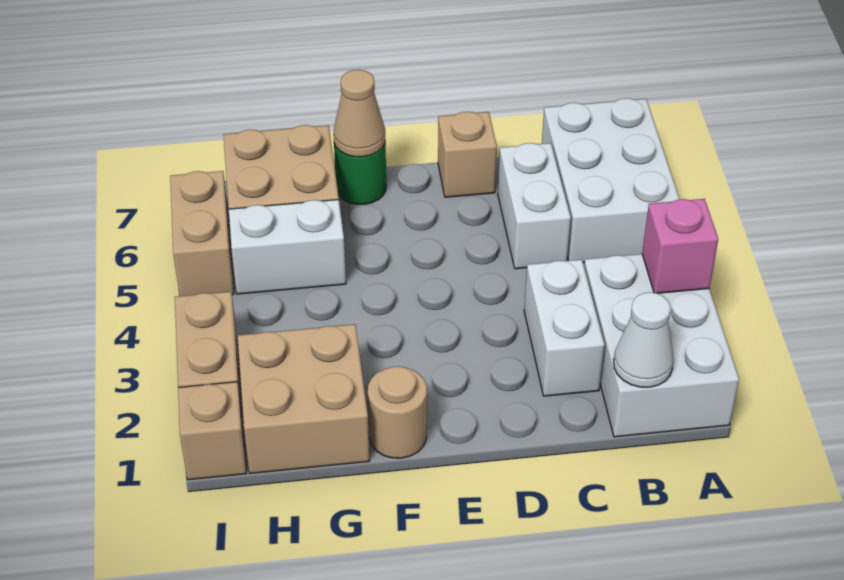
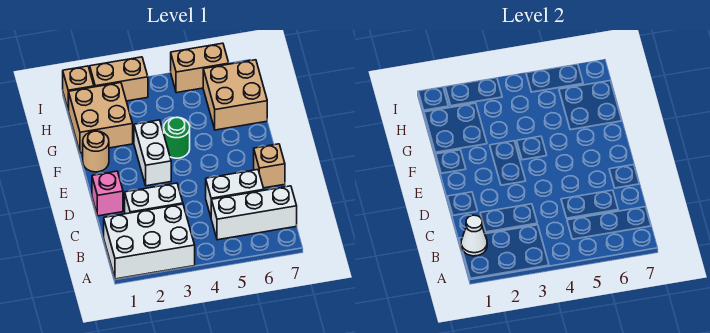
pink brick A3 level 2 -> pink brick D1 level 1
white brick A5:B7 level 1 -> white brick B5:B7 level 1
green round brick F7 level 1 -> green round brick F4 level 1
tan cone F7 level 2 -> none
white brick G5:H5 level 1 -> white brick E3:F3 level 1

